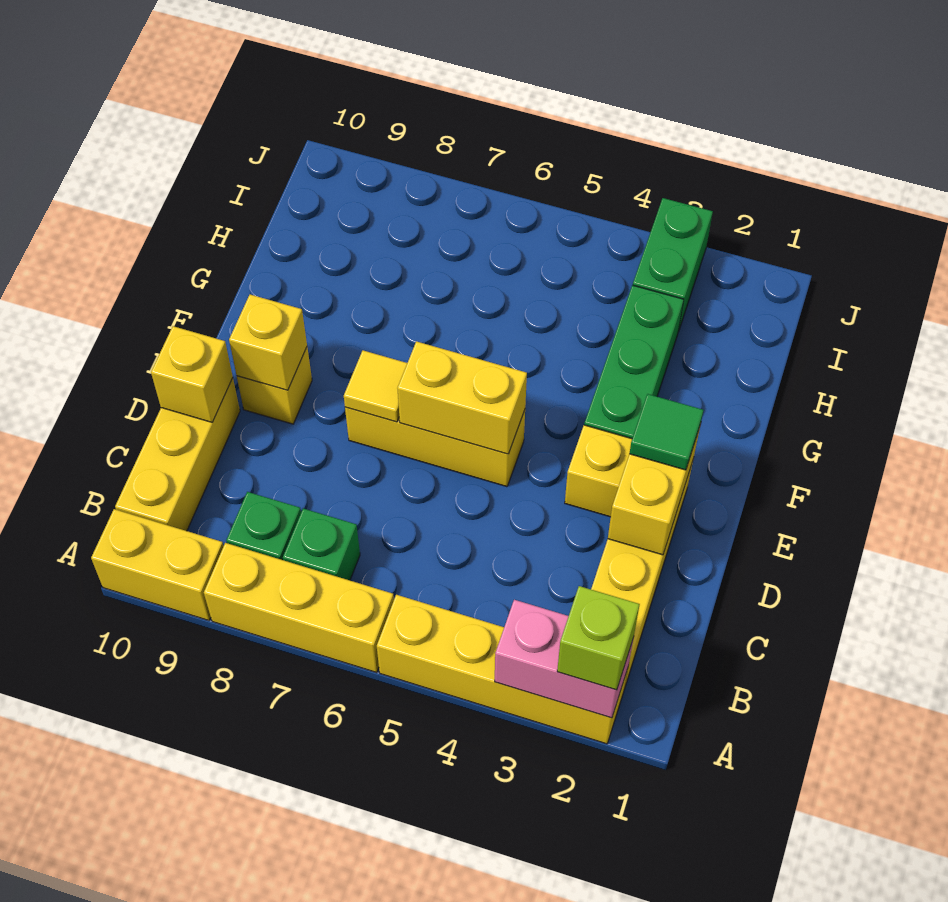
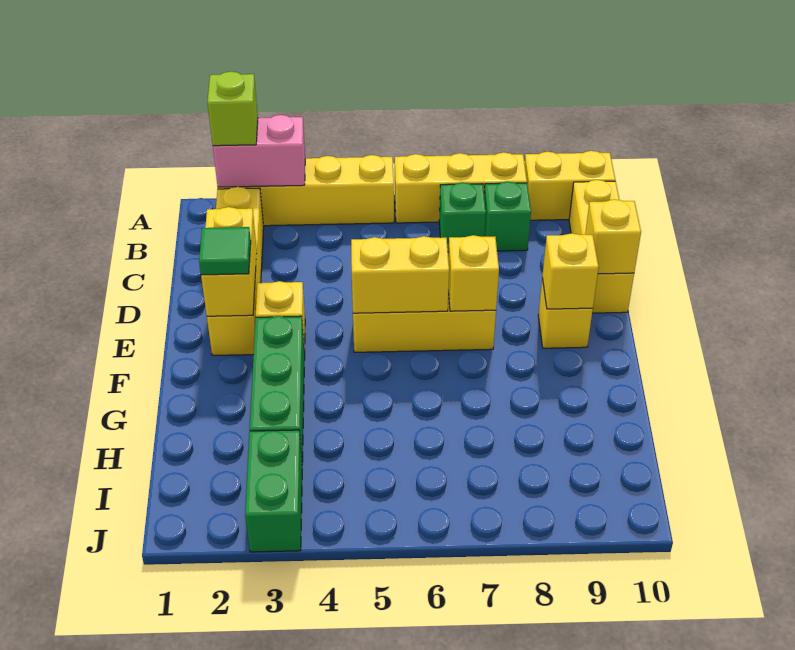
yellow tile E7 level 2 -> yellow brick E7 level 2

